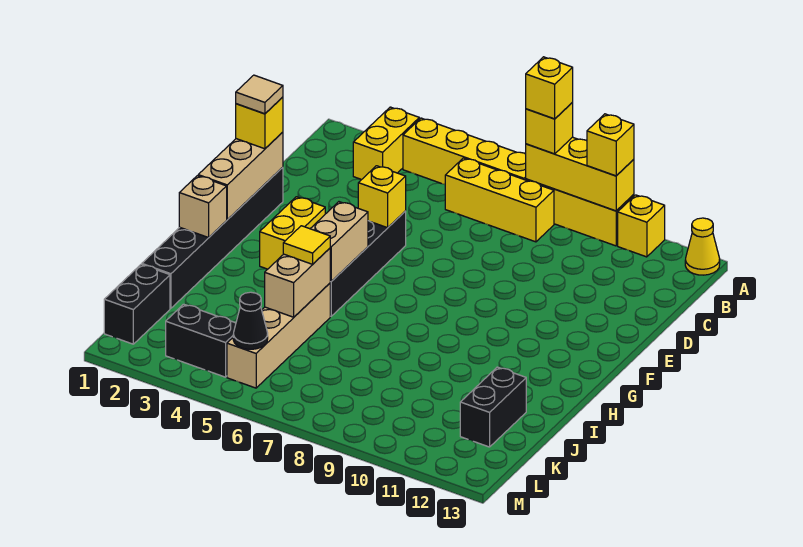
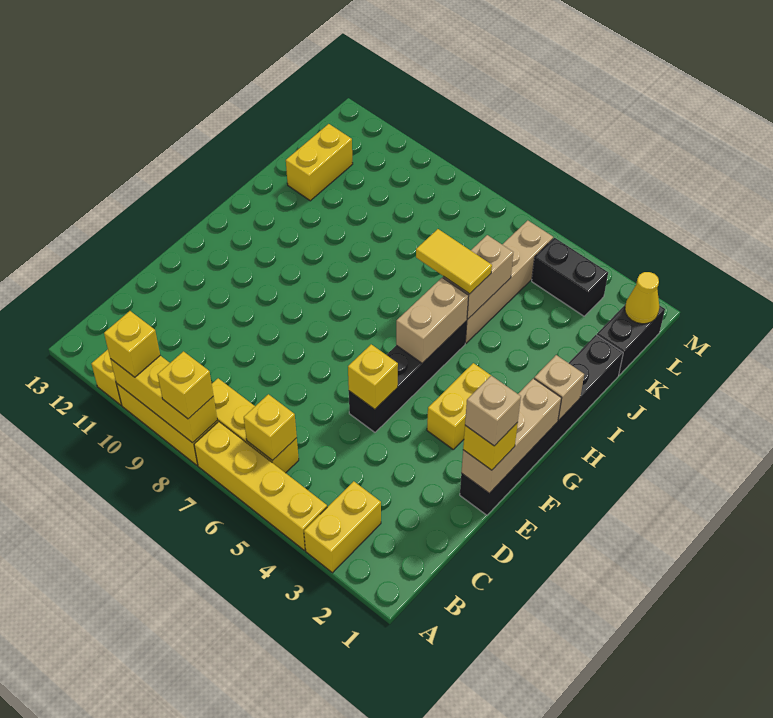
yellow brick A8 level 4 -> yellow brick B6 level 2
yellow cone A13 level 1 -> yellow cone L1 level 2
tan tile E1 level 4 -> tan brick E1 level 4
yellow tile I5 level 3 -> yellow tile I5:I6 level 3
black brick J12:K12 level 1 -> yellow brick J12:K12 level 1
black cone L5 level 2 -> none

